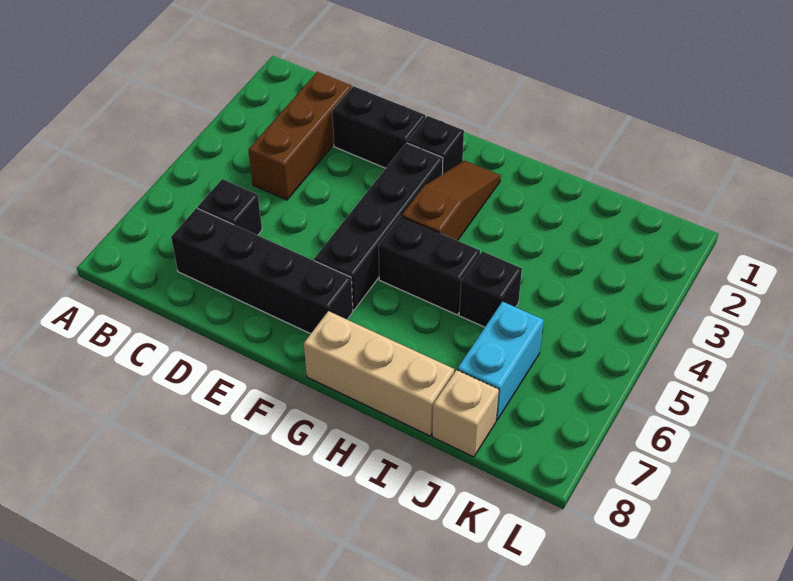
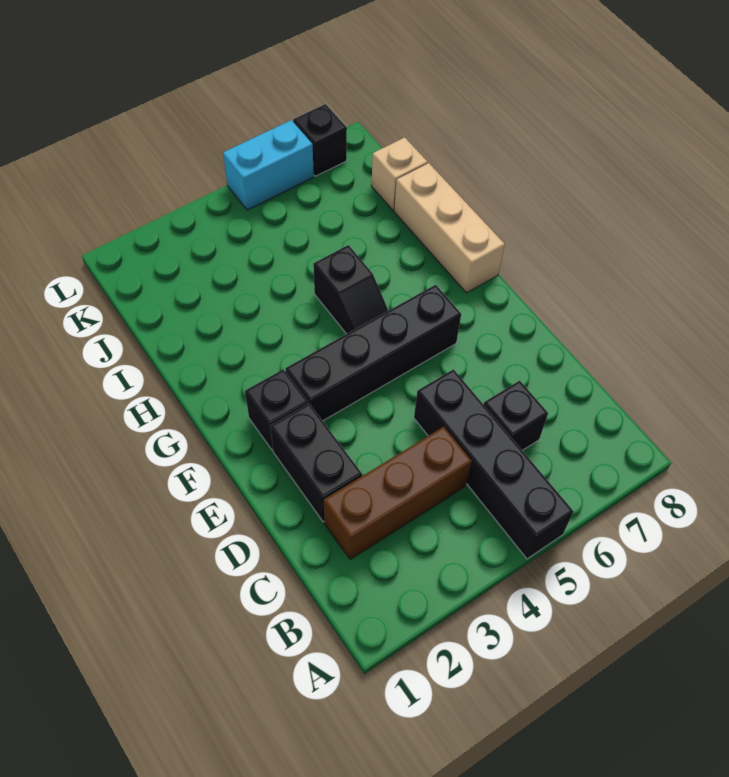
black brick C7:F7 level 1 -> black brick A5:D5 level 1
brown slope G2:G4 level 1 top 4 -> none
black brick G5:H5 level 1 -> black slope G5:H5 level 1 top H
black brick I5 level 1 -> black brick L7 level 1
cyan brick J6:J7 level 1 -> cyan brick L5:L6 level 1

